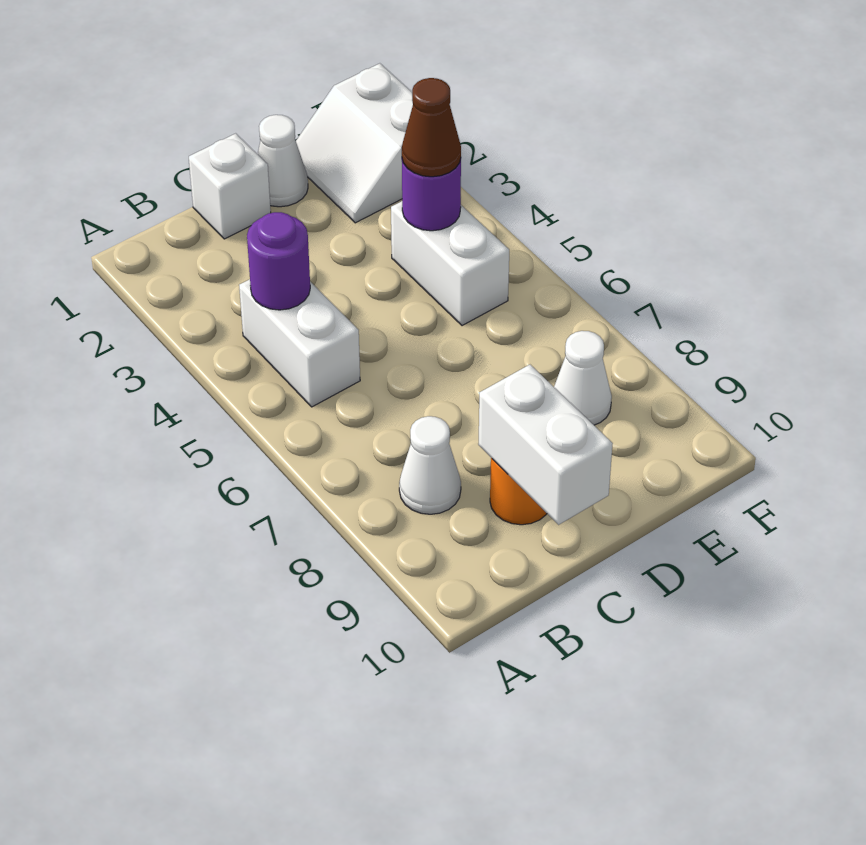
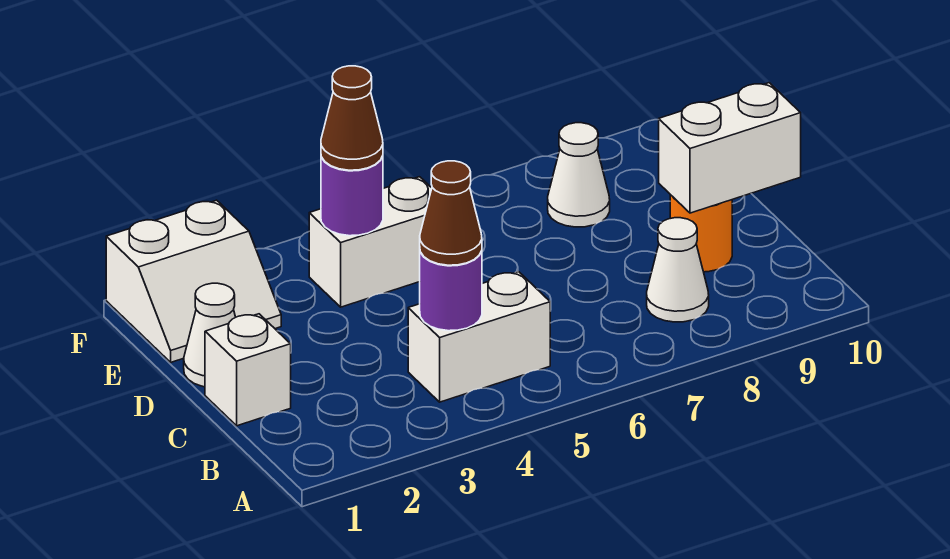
none -> brown cone B4 level 3

